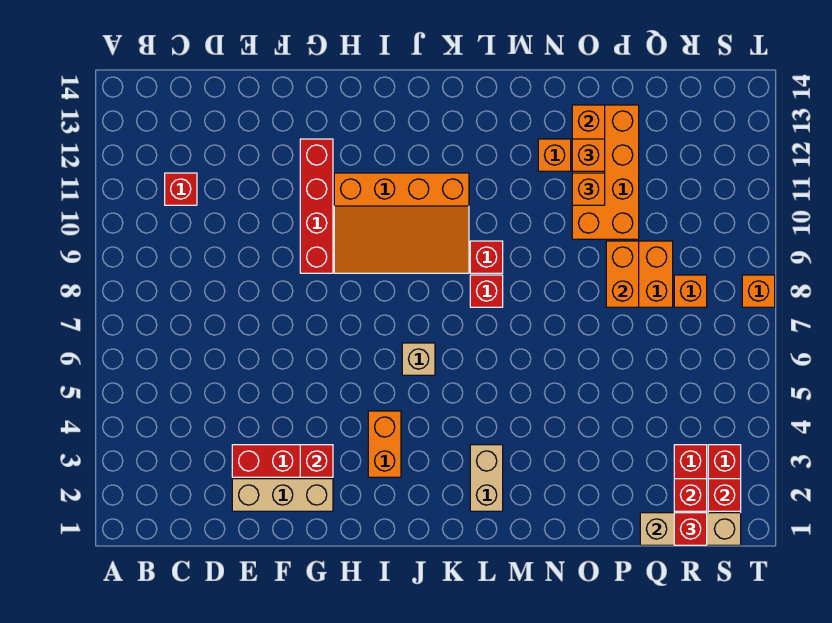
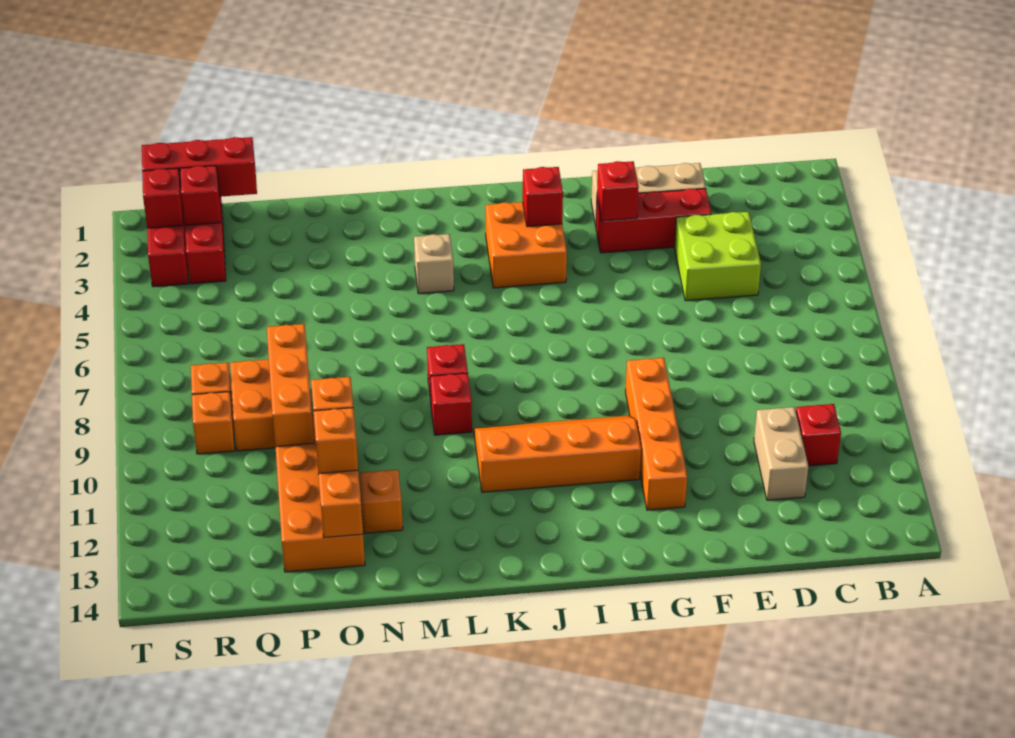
none -> lime brick D4:E5 level 1
red brick G9:G12 level 1 -> orange brick G9:G12 level 1
orange slope H9:K11 level 1 top 11 -> orange slope H10:K11 level 1 top 11
orange brick I3:I4 level 1 -> orange brick I3:J4 level 1
tan brick J6 level 1 -> tan brick L4 level 1
tan brick L2:L3 level 1 -> tan brick D11:D12 level 1
orange brick P8:P9 level 2 -> orange brick P8:P10 level 2
tan brick Q1:S1 level 2 -> red brick Q1:S1 level 2
red brick R1 level 3 -> red brick I3 level 2
orange brick T8 level 1 -> orange brick R9 level 1

